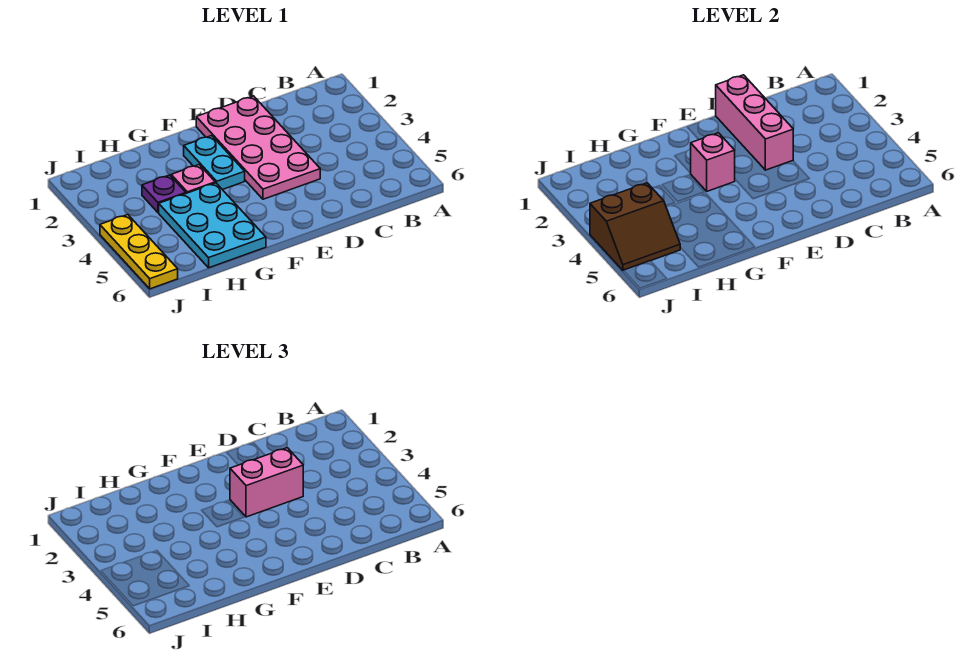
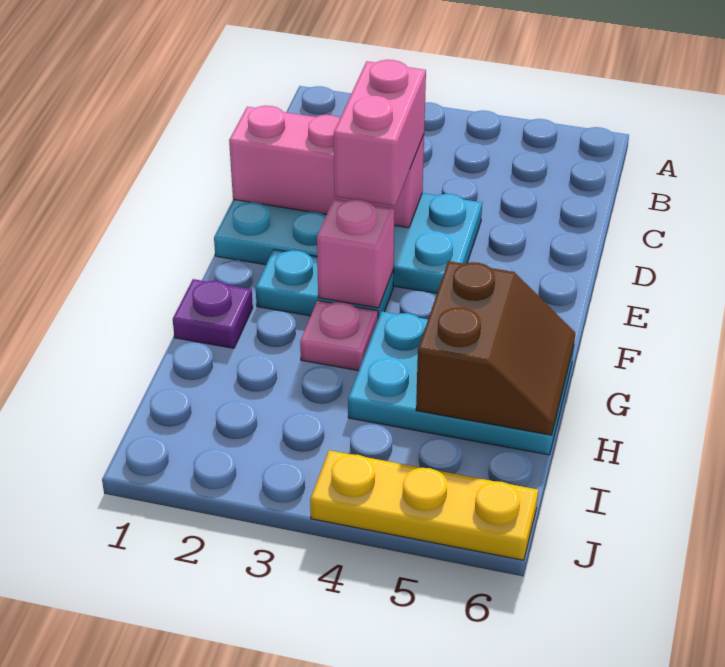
pink plate D1:E4 level 1 -> cyan plate D1:E4 level 1
purple plate H3 level 1 -> purple plate G1 level 1
brown slope I4:J5 level 2 top 4 -> brown slope G5:H6 level 2 top 5

